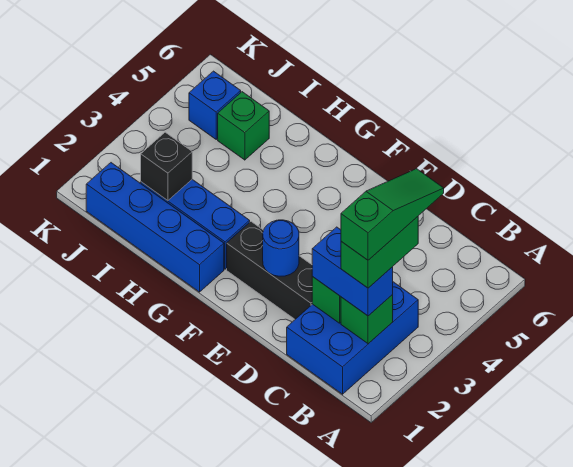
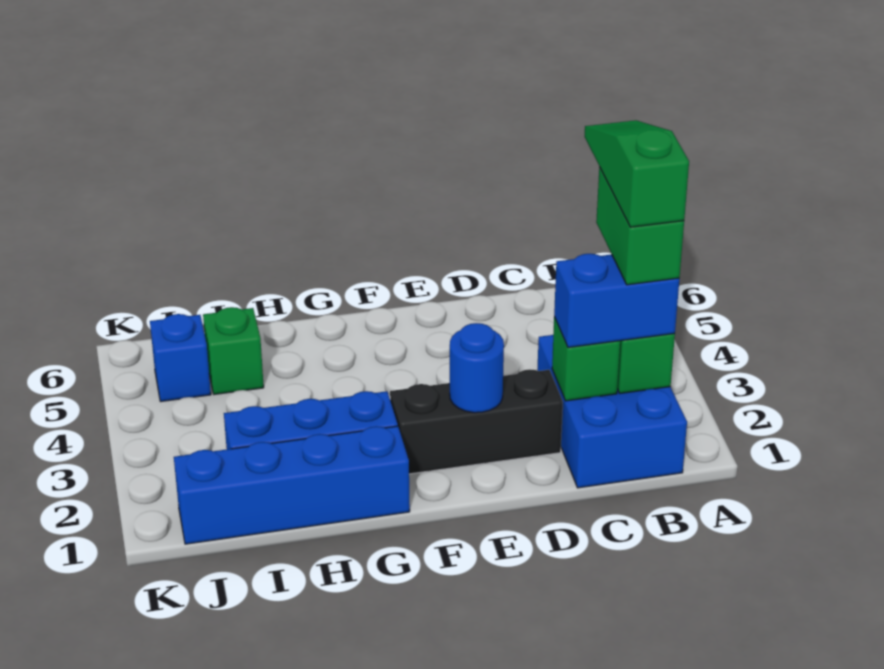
black brick I2 level 2 -> none

